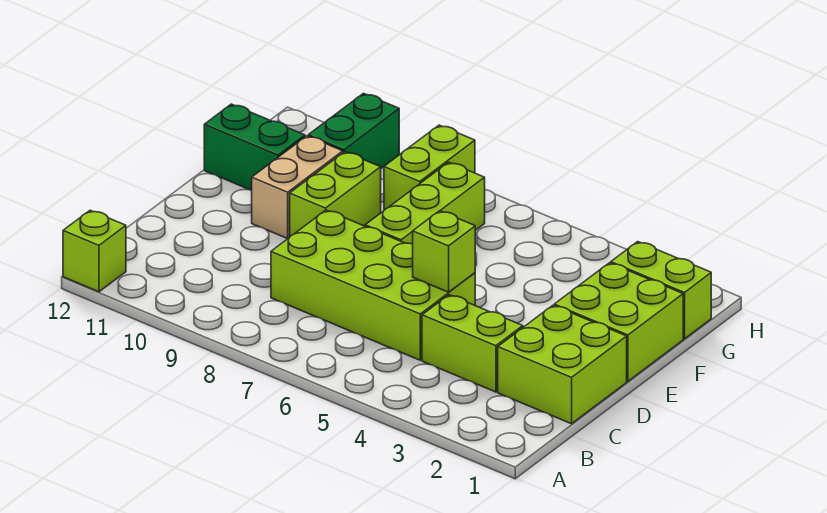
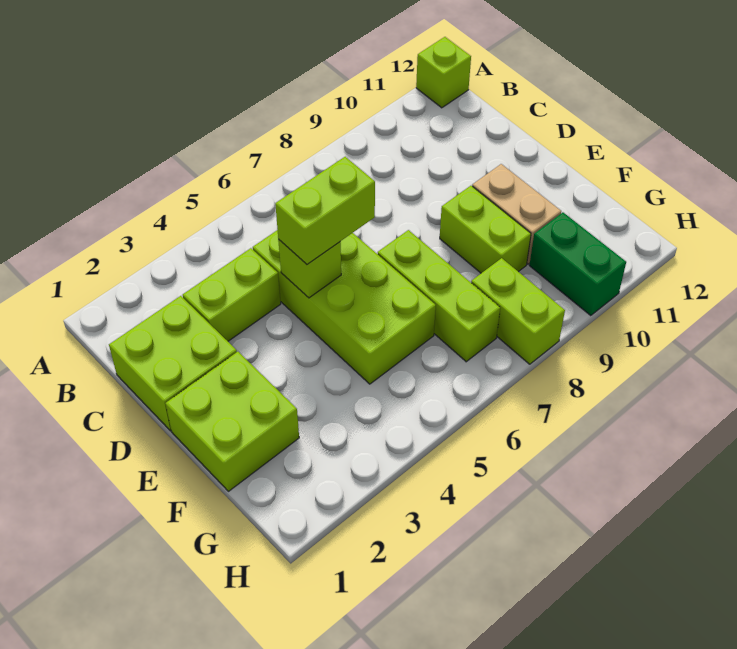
lime brick C5:D8 level 1 -> lime brick C5:F6 level 1
green brick F11:F12 level 1 -> none
lime brick G1:G2 level 1 -> lime brick D5:D6 level 3

